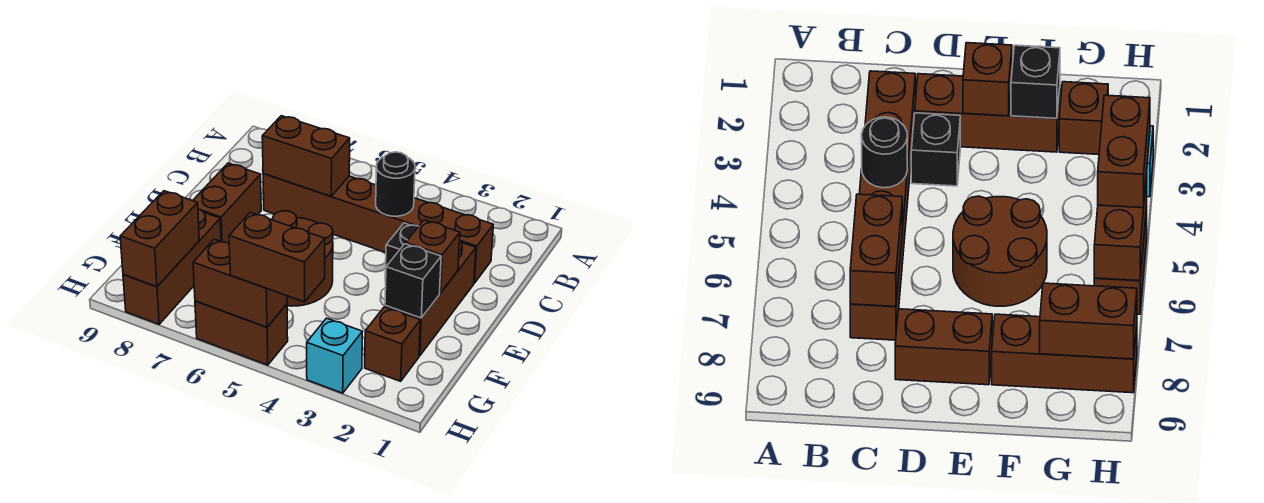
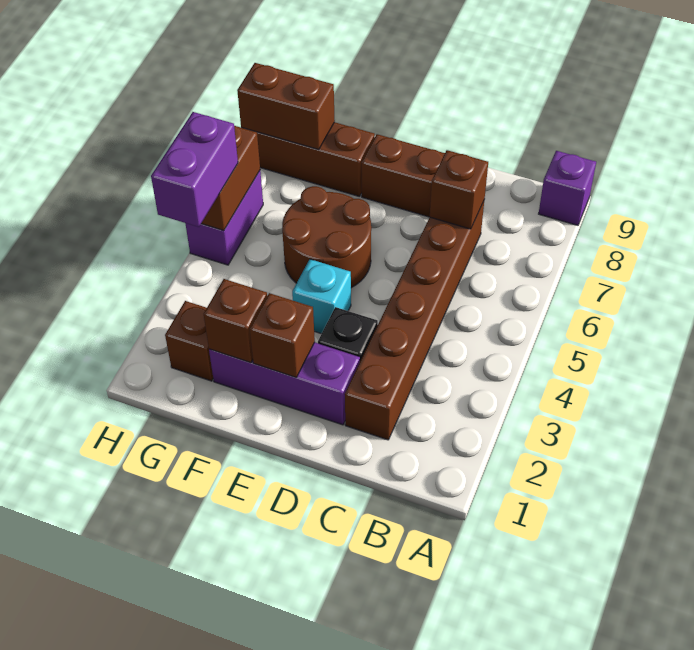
none -> purple brick A9 level 1
black round brick C4 level 2 -> none
brown brick C6:C7 level 2 -> brown brick C7 level 2
brown brick D2:F2 level 1 -> purple brick D2:F2 level 1
black brick F2 level 2 -> brown brick F2 level 2
cyan brick H3 level 1 -> cyan brick E4 level 1
brown brick H4:H5 level 3 -> purple brick H4:H5 level 3
brown brick H5:H6 level 1 -> purple brick H5:H6 level 1

